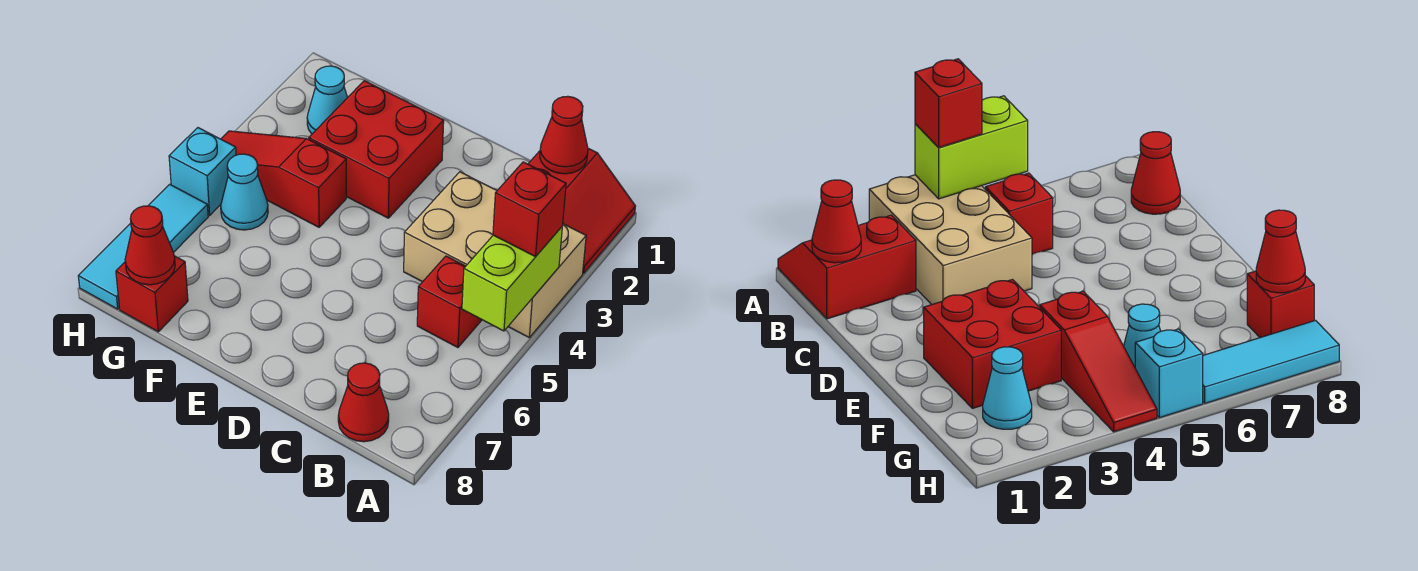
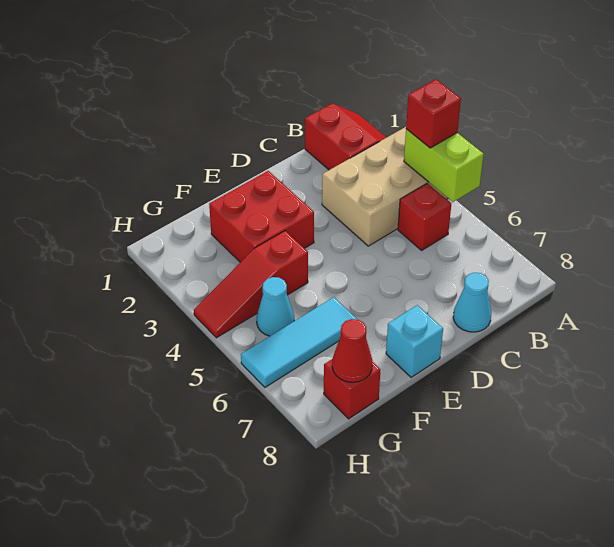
red cone B1 level 2 -> none
red cone B8 level 1 -> none
cyan cone G2 level 1 -> cyan cone C8 level 1
cyan brick H5 level 1 -> cyan brick E8 level 1
cyan tile H6:H8 level 1 -> cyan tile F6:H6 level 1

